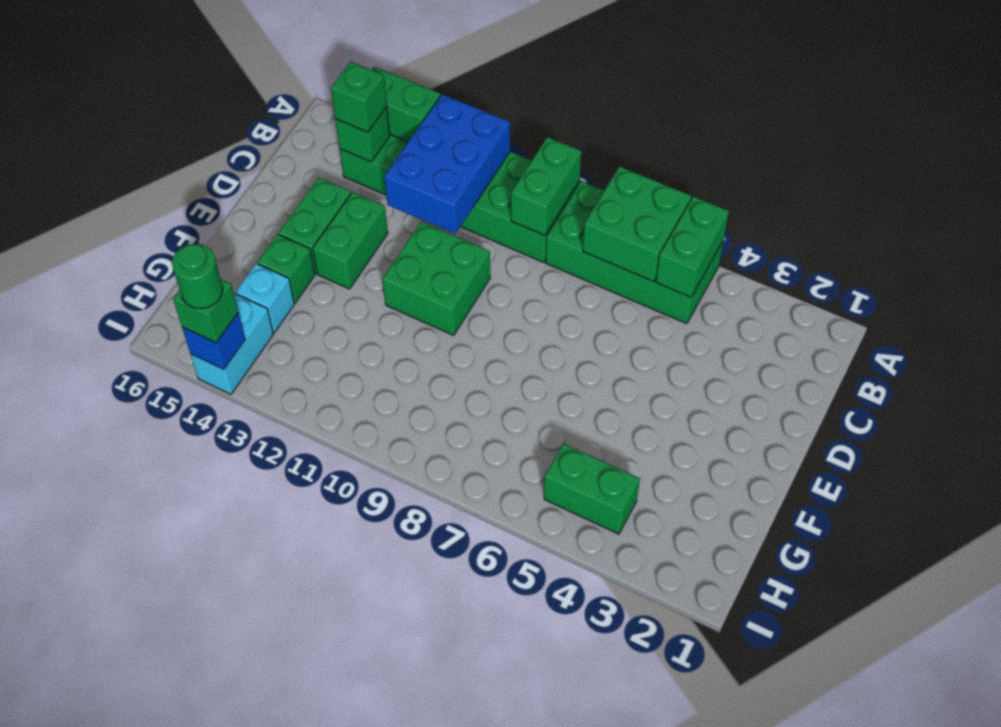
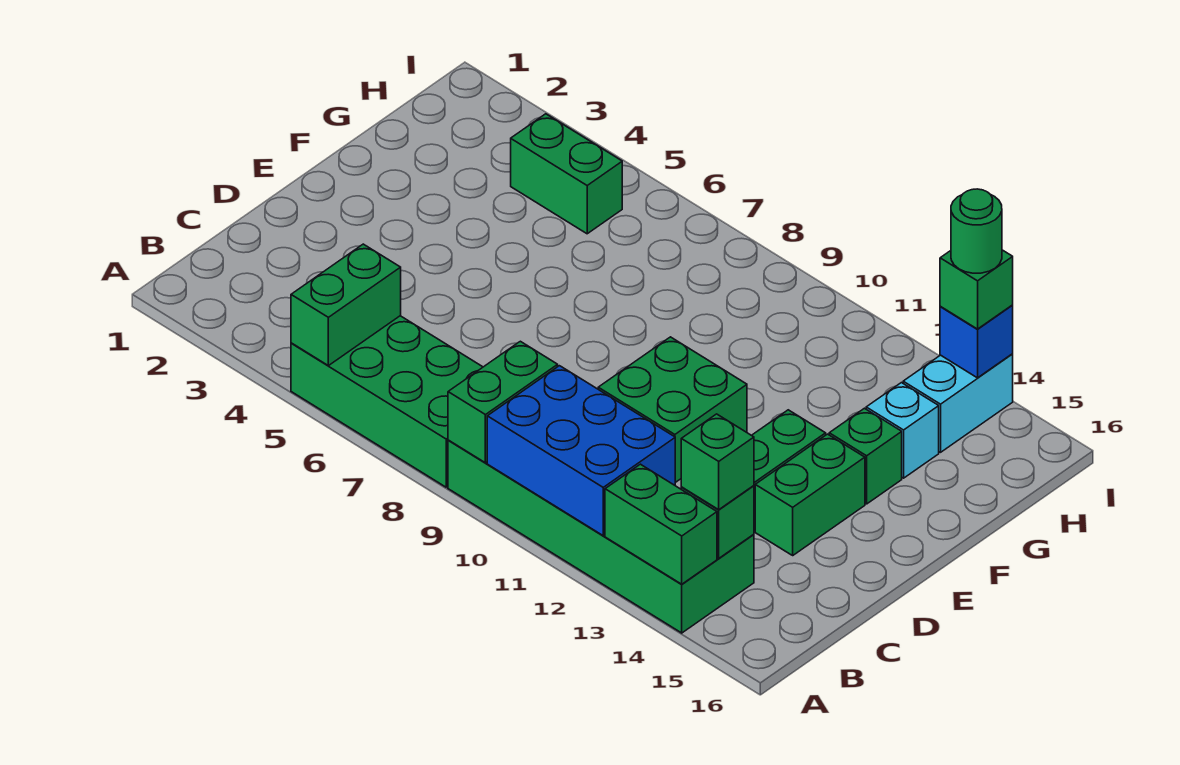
green brick A6:B7 level 2 -> none
blue brick A11:C12 level 2 -> blue brick A10:B12 level 2

